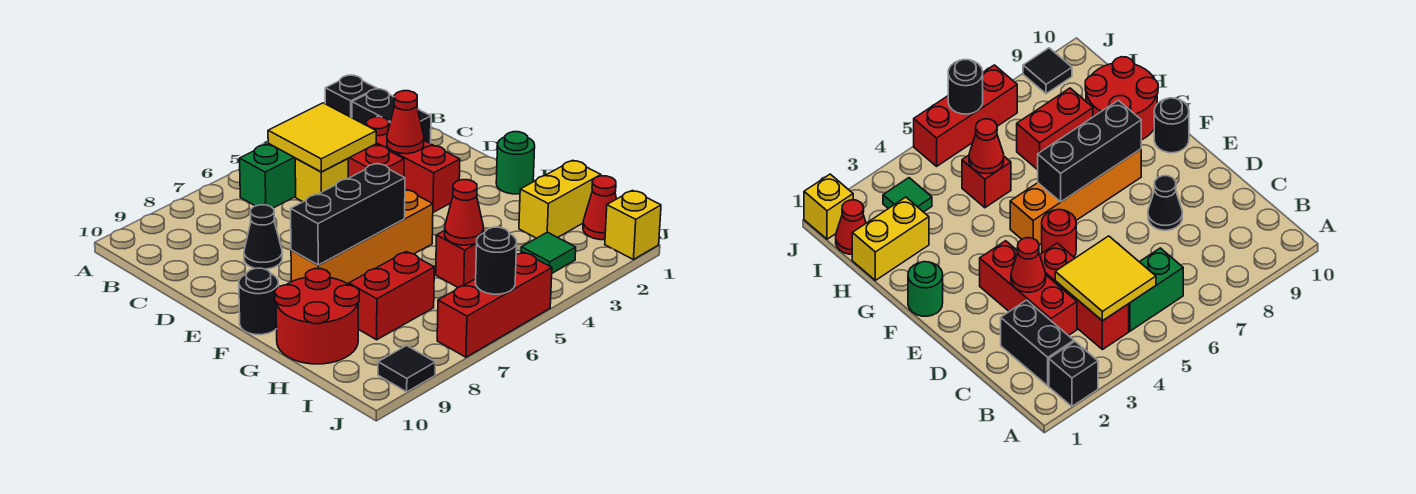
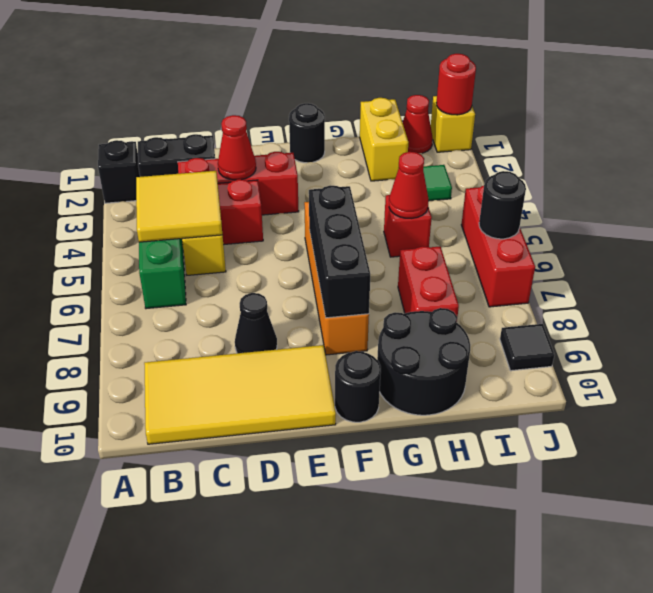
none -> yellow tile B9:E10 level 1
red round brick E5 level 1 -> red round brick J1 level 2
green round brick F1 level 1 -> black round brick F1 level 1
red round brick G9:H10 level 1 -> black round brick G9:H10 level 1

